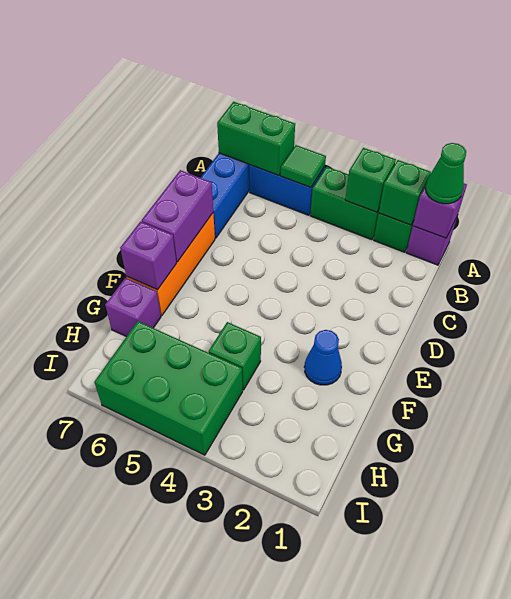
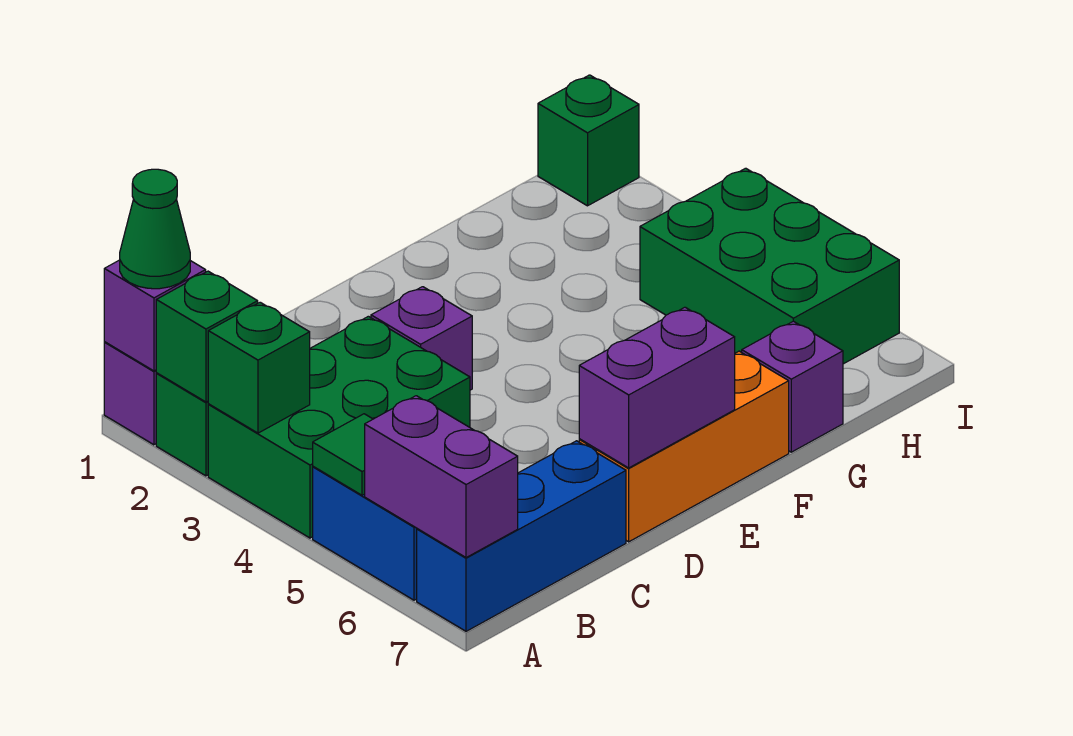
green brick A3:A4 level 1 -> green brick A3:C4 level 1
green brick A6:A7 level 2 -> purple brick A6:A7 level 2
blue cone F2 level 1 -> none
purple brick F7 level 2 -> purple brick D3 level 1
green brick G4 level 1 -> green brick I1 level 1

